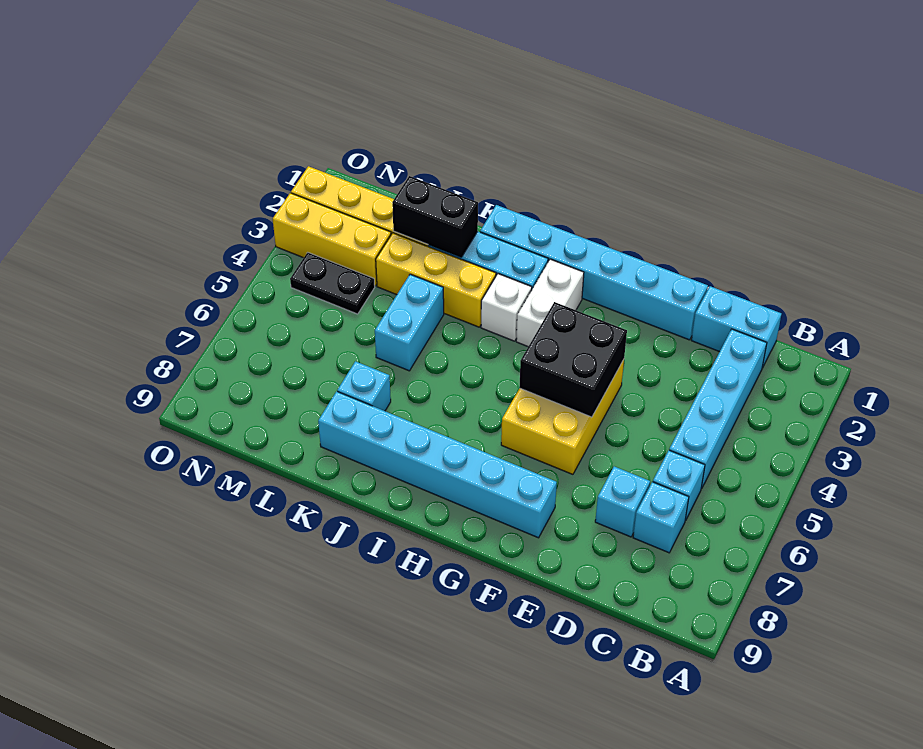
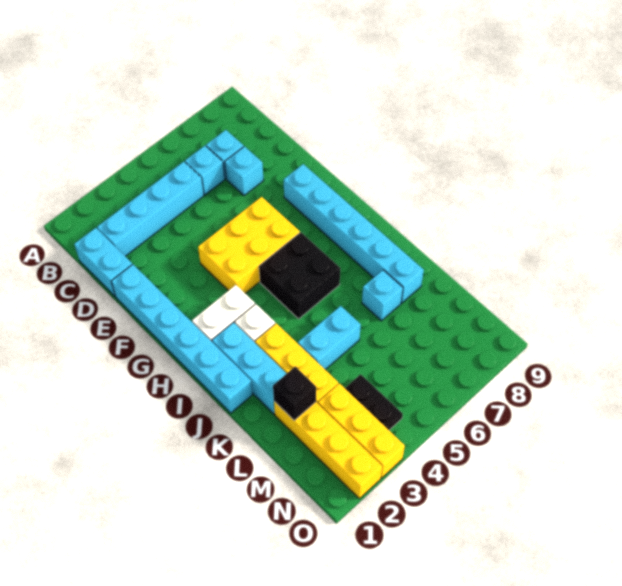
black brick F4:G5 level 2 -> black brick H5:I6 level 1
black brick K2:L2 level 2 -> black brick L2 level 2

